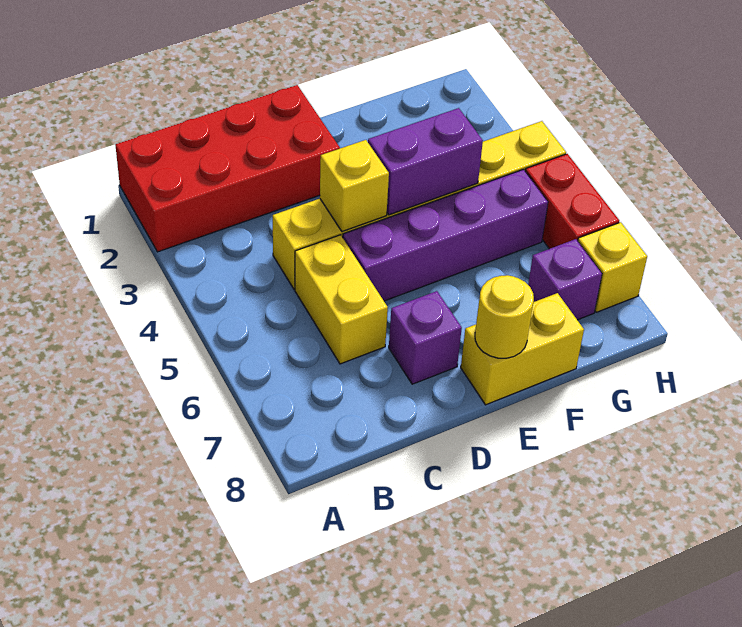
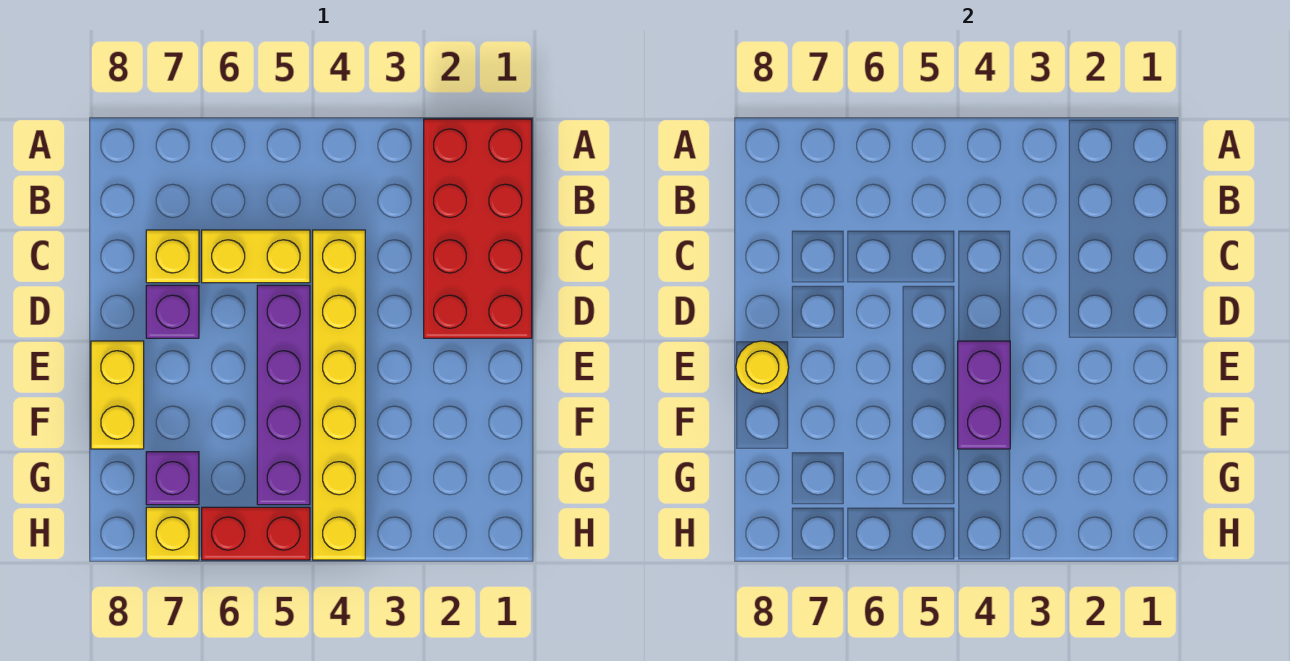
yellow brick D4 level 2 -> yellow brick C7 level 1

